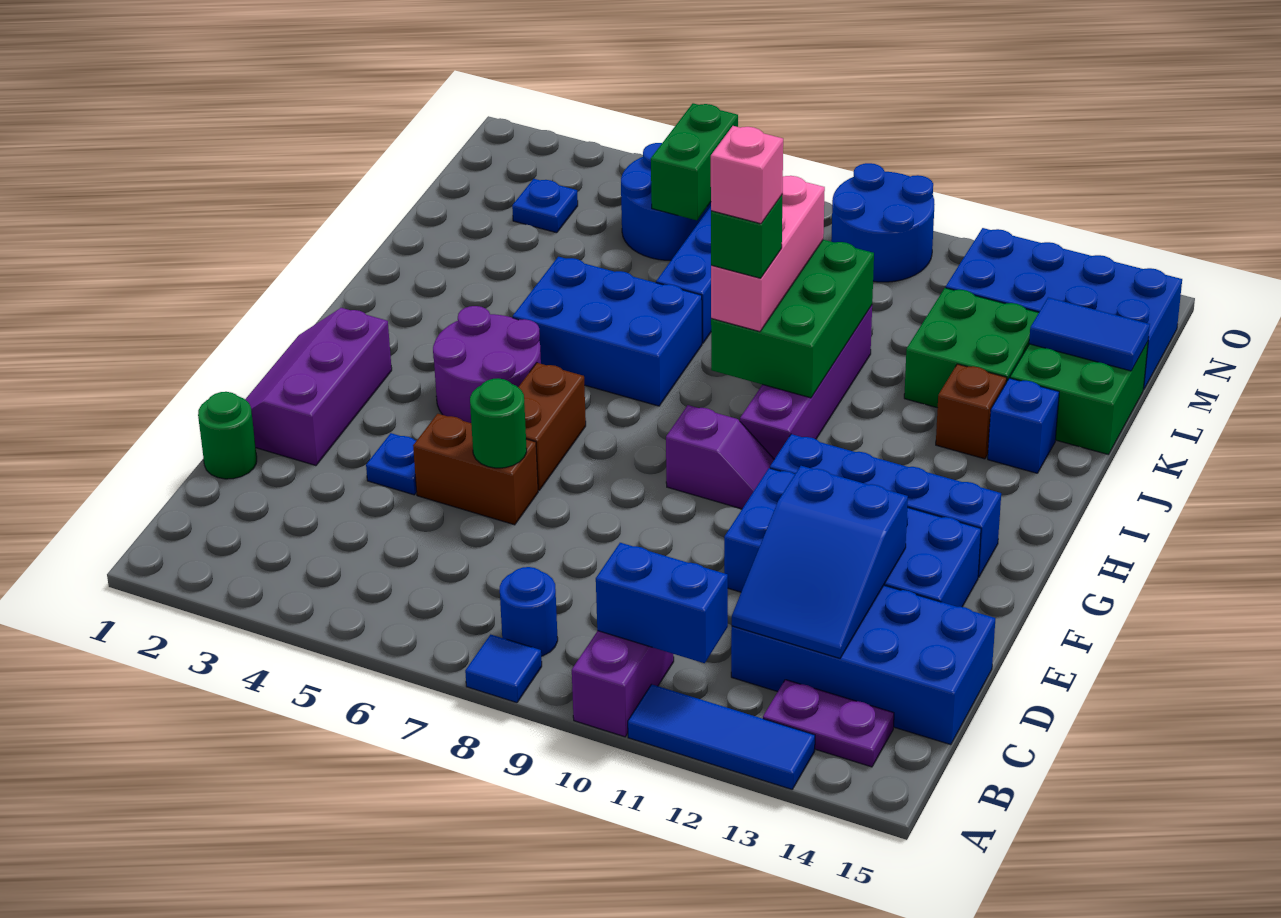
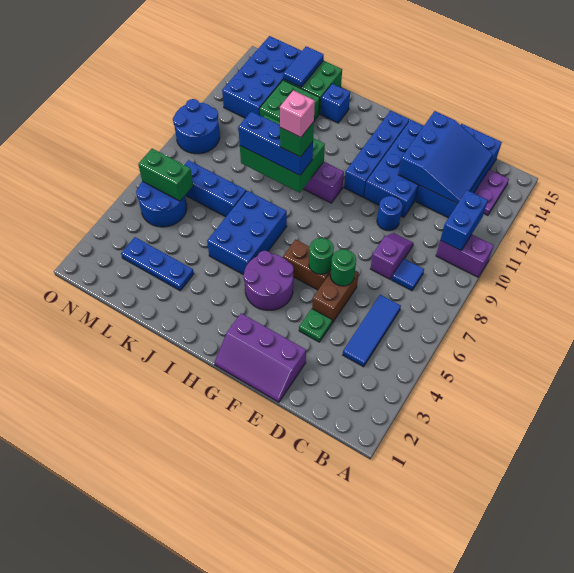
blue tile A8 level 1 -> blue tile C8 level 1
blue tile A11:A13 level 1 -> blue tile C4:C6 level 1
blue round brick B8 level 1 -> blue round brick E10 level 1
blue slope C12:E13 level 2 top E -> blue slope C12:E14 level 2 top E
green round brick D1 level 1 -> green round brick F6 level 2
blue plate E4 level 1 -> green plate E4 level 1
purple slope G9:G10 level 1 top 9 -> purple slope D8:D9 level 1 top 8
pink brick I9:K9 level 3 -> blue brick I9:K9 level 3
brown brick J13 level 1 -> none
blue plate M3 level 1 -> blue plate K3:M3 level 1

